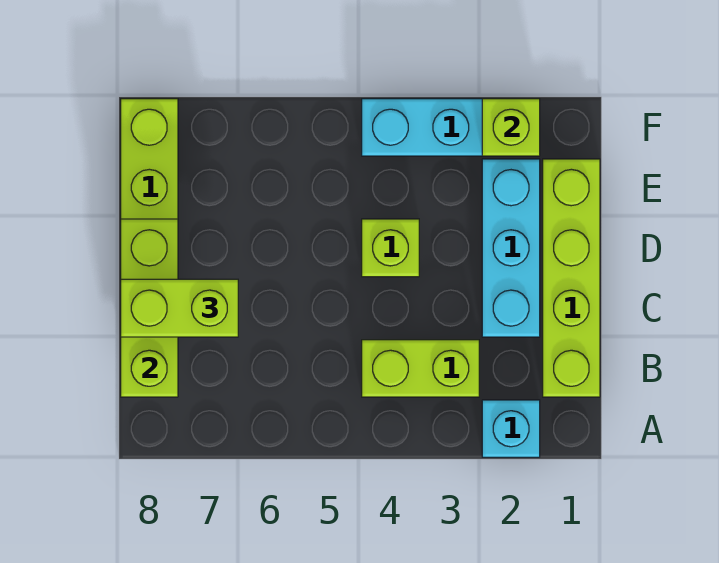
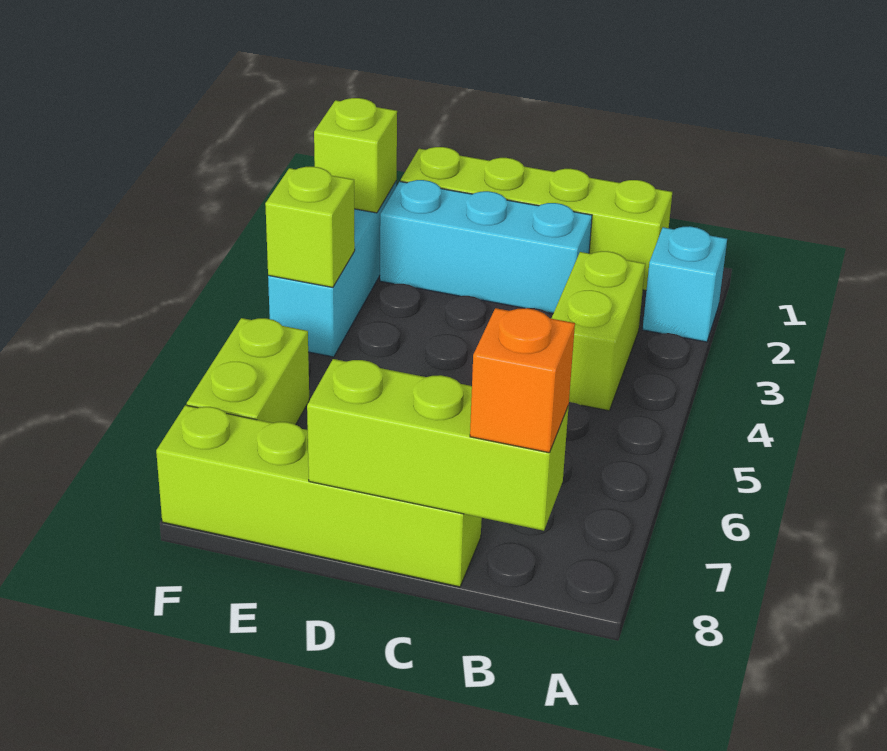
none -> orange brick B8 level 3
lime brick C7:C8 level 3 -> lime brick F6:F7 level 1
lime brick D4 level 1 -> lime brick F4 level 2

